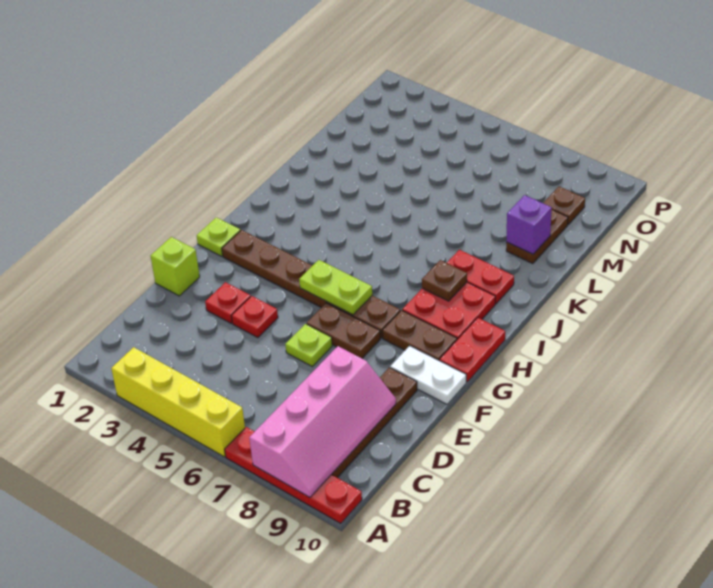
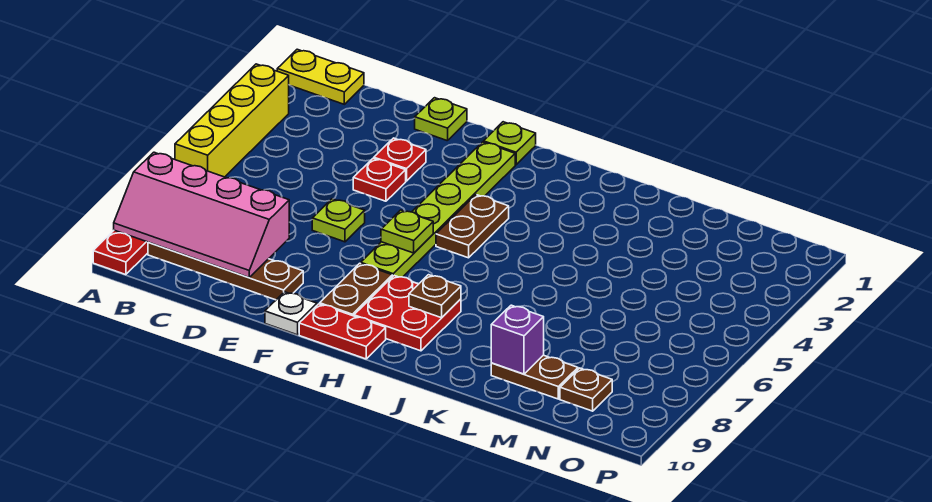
none -> yellow plate A1:B1 level 1
lime brick E1 level 1 -> lime plate E1 level 1
brown plate F6:F7 level 1 -> brown plate H4:H5 level 1
white plate F9:F10 level 1 -> white plate F10 level 1
brown plate G2:G7 level 1 -> lime plate G2:G7 level 1
lime plate G5:G6 level 2 -> lime plate G6 level 2
red plate J8:J9 level 1 -> none

